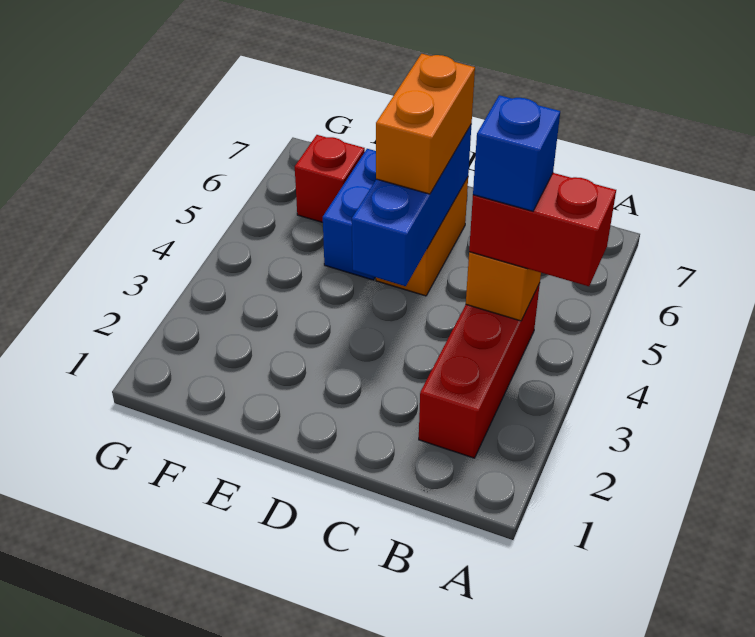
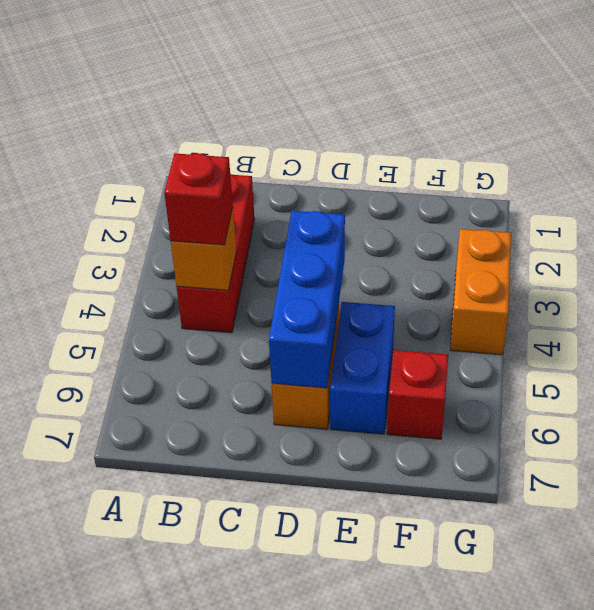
red brick A4:B4 level 3 -> red brick B4 level 3
blue brick B4 level 4 -> none
orange brick D5:D6 level 3 -> orange brick G3:G4 level 1

